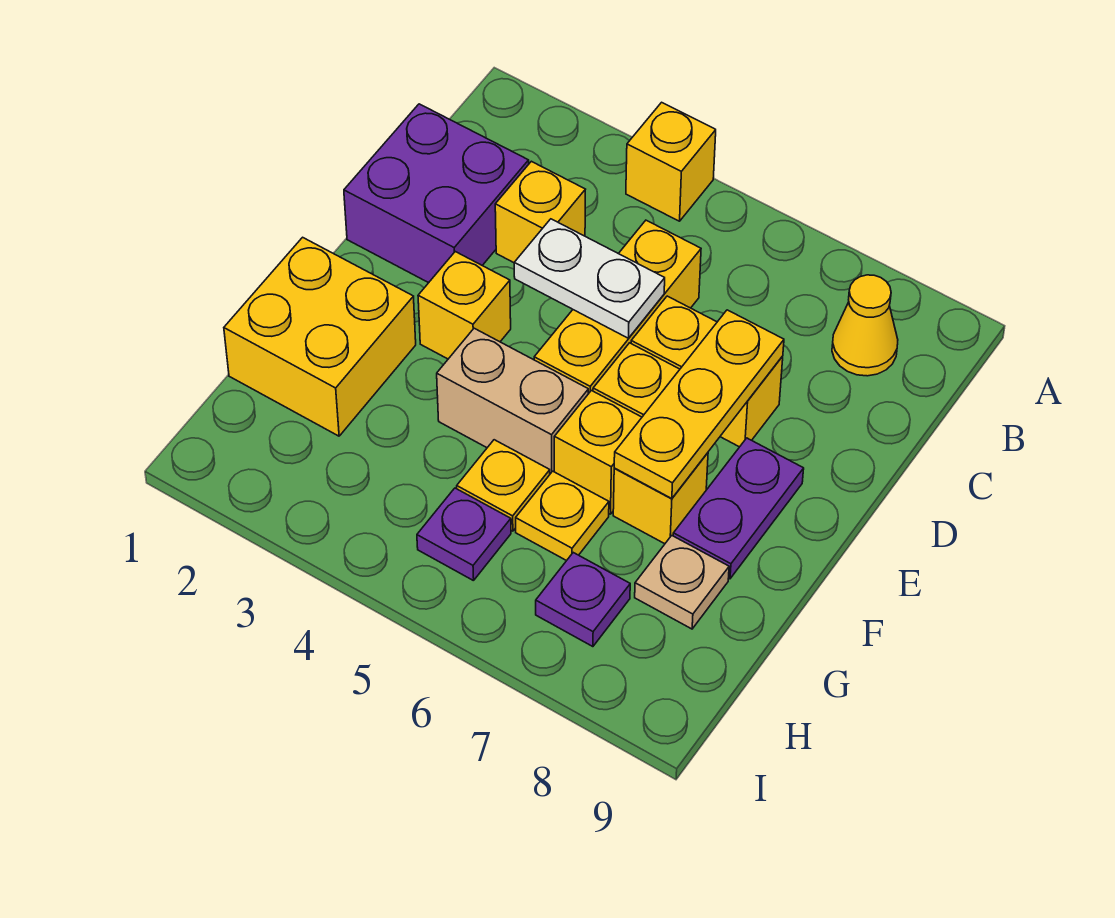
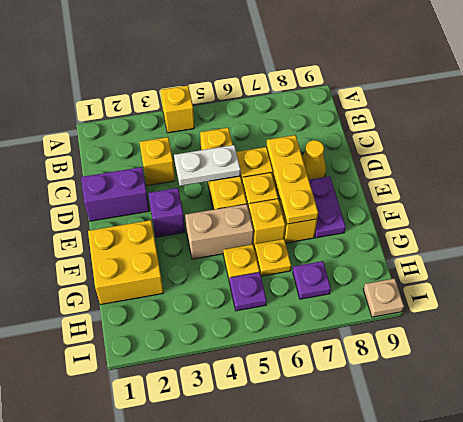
yellow cone B8 level 1 -> yellow cone D8 level 1
purple brick C1:D2 level 1 -> purple brick D1:D2 level 1
yellow brick E3 level 1 -> purple brick E3 level 1
tan plate G8 level 1 -> tan plate I9 level 1

